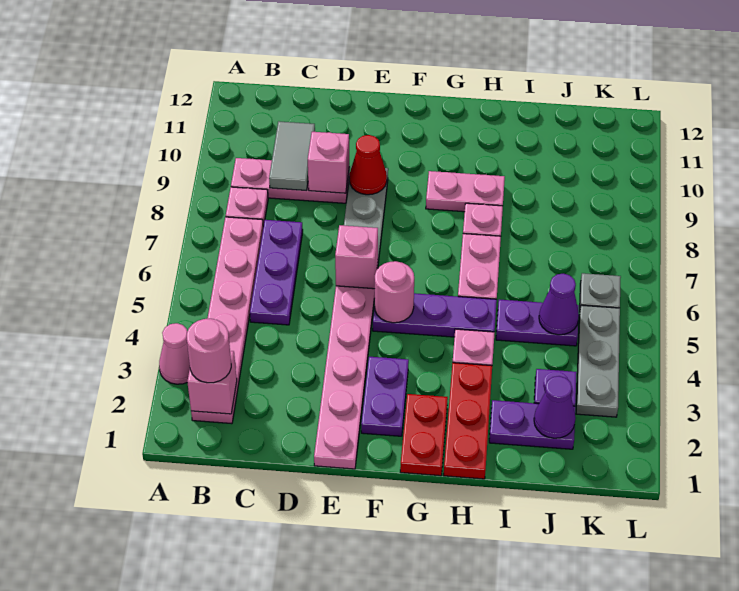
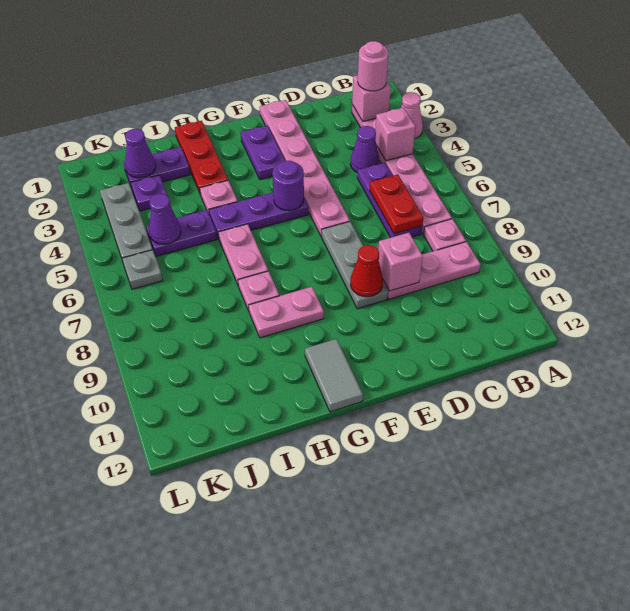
none -> purple cone C4 level 1
grey tile C9:C10 level 2 -> grey tile G11:G12 level 1
pink brick E6 level 2 -> pink brick B4 level 2
pink round brick F5 level 2 -> purple round brick F5 level 2
red plate G1:G2 level 1 -> red plate C6:C7 level 2

